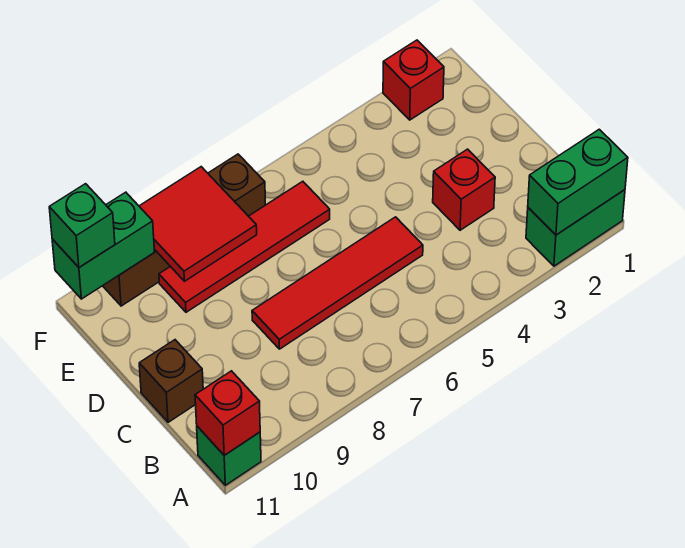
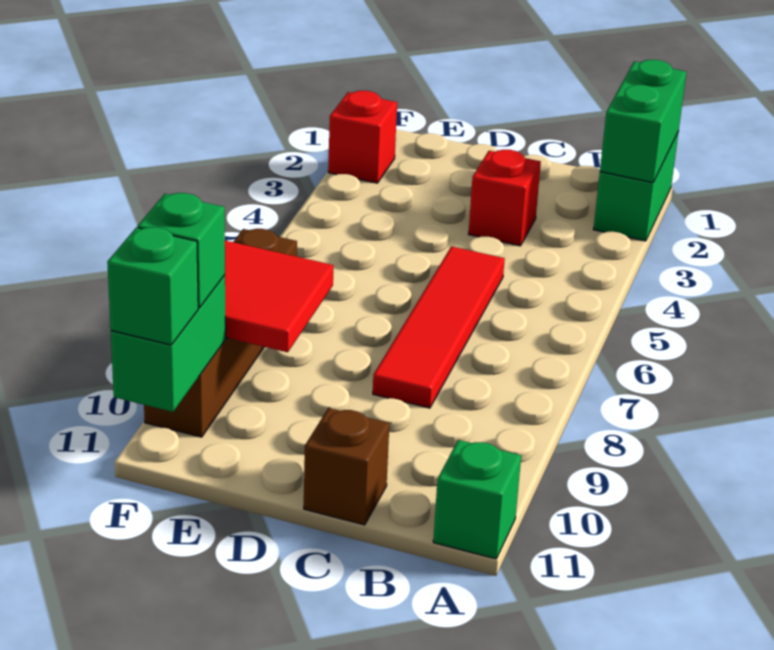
red brick A11 level 2 -> none
red tile E6:E9 level 1 -> none
none -> green brick F10 level 3

